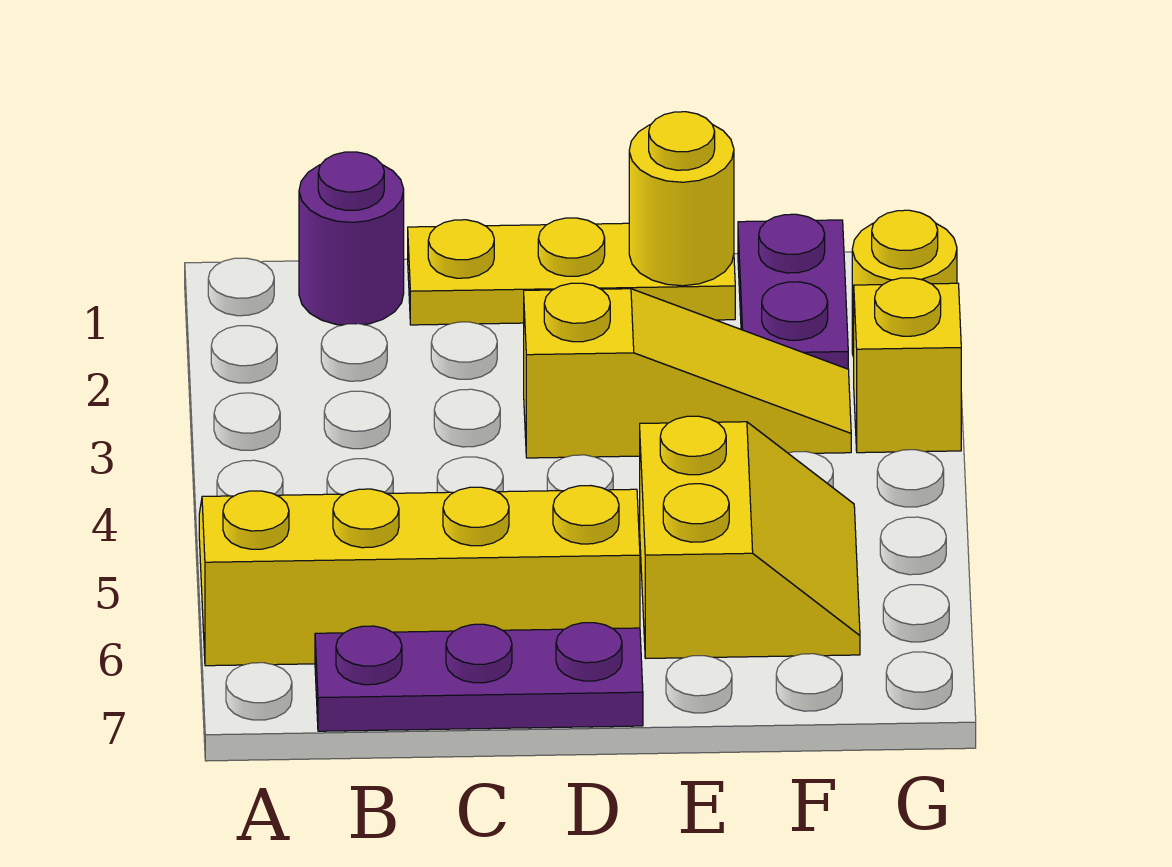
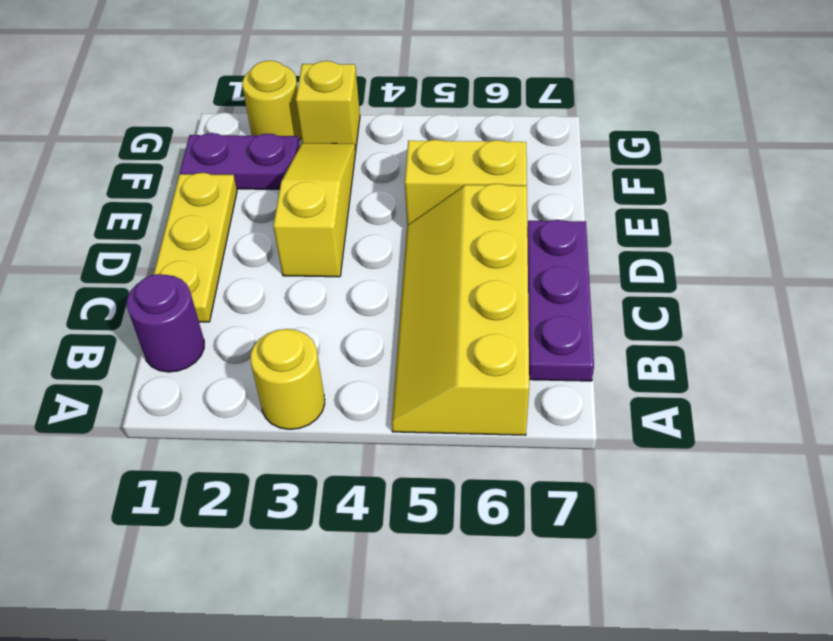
yellow round brick E1 level 2 -> yellow round brick A3 level 1

